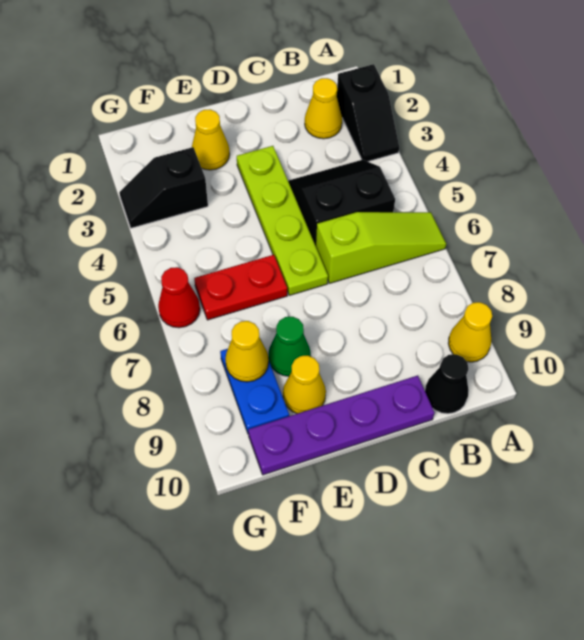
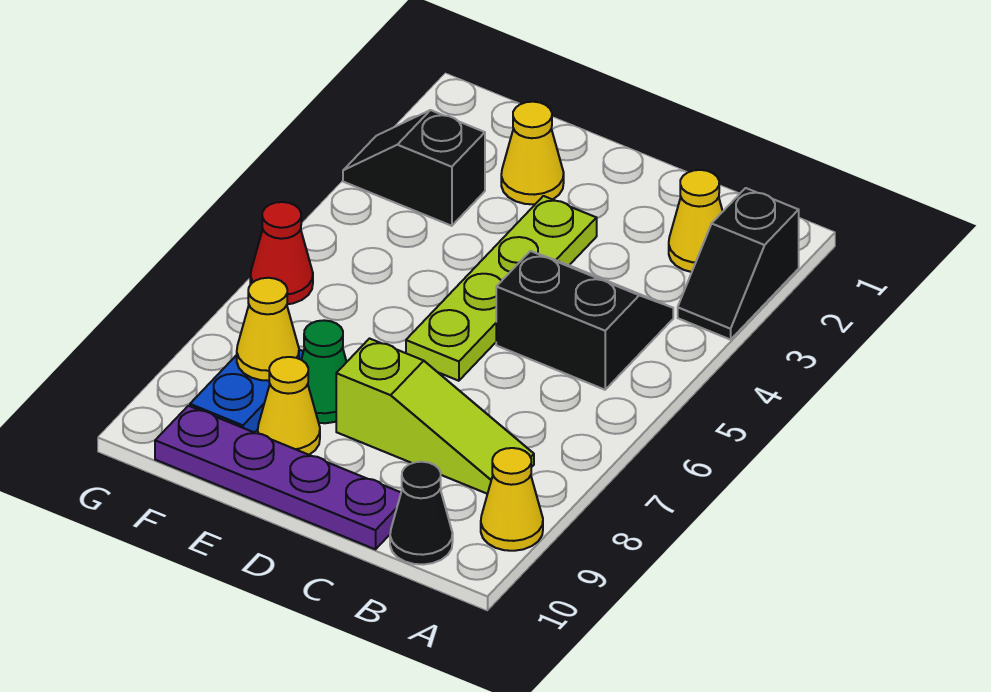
lime slope A6:C6 level 1 top C -> lime slope B8:D8 level 1 top D
red plate E6:F6 level 1 -> none

